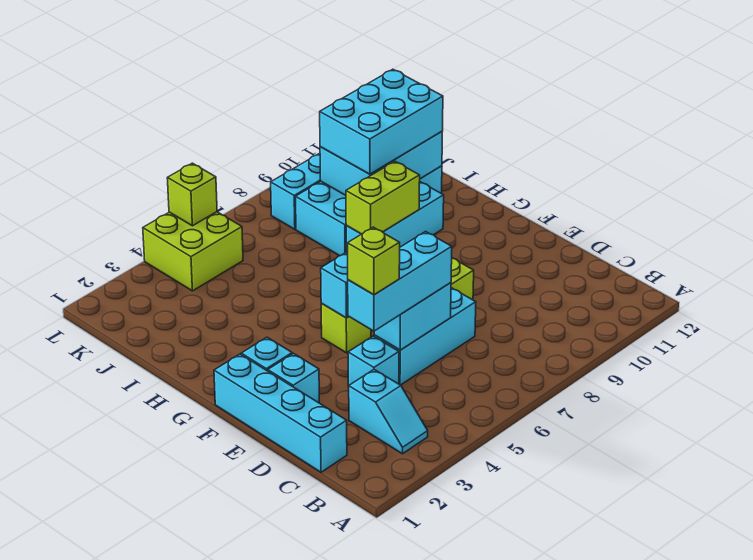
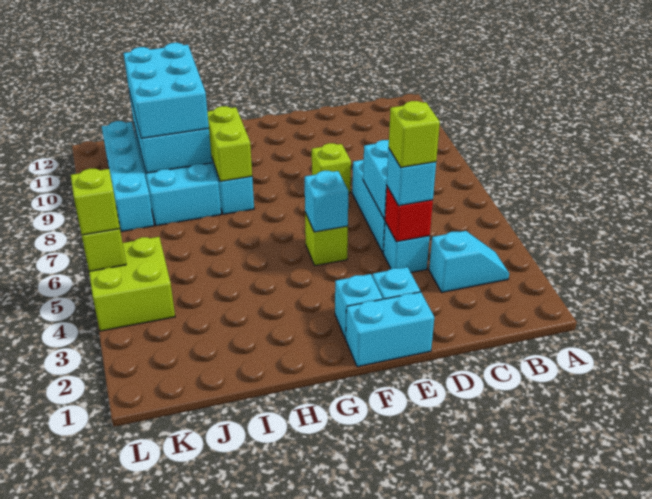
cyan brick C1:F1 level 1 -> cyan brick E1:F1 level 1
none -> red brick D4 level 2
cyan brick D4:D6 level 3 -> cyan brick D4 level 3
none -> lime brick L5 level 3

